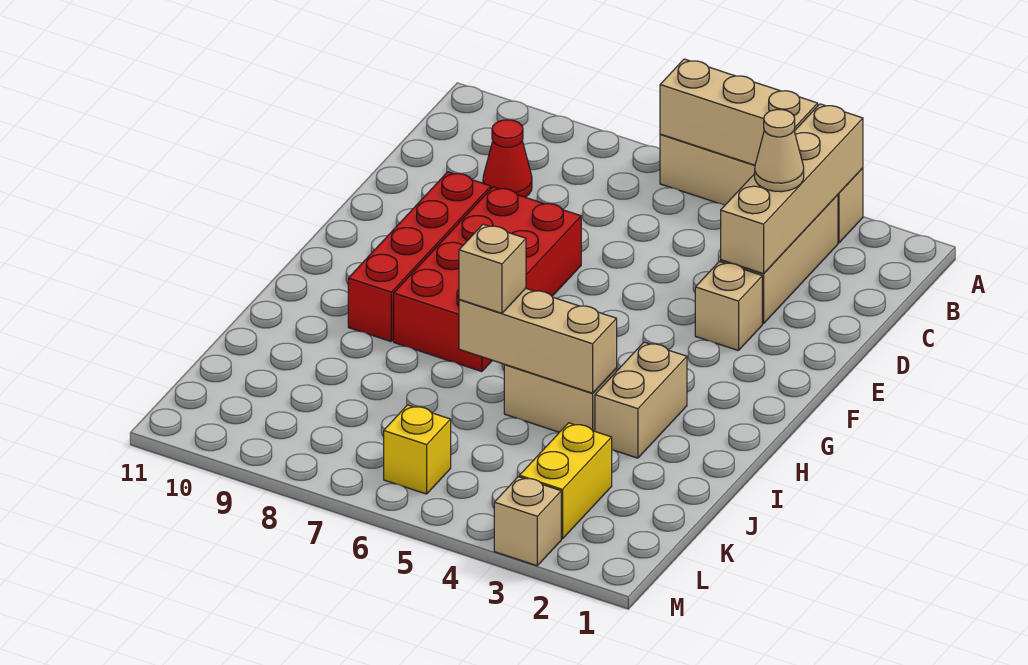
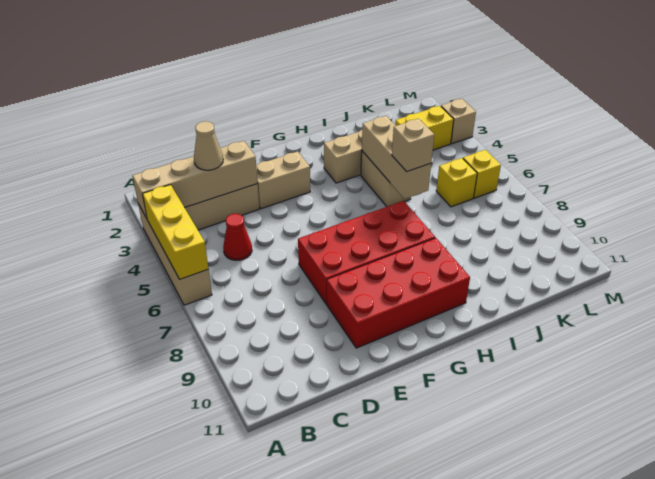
tan brick A4:A6 level 2 -> yellow brick A4:A6 level 2
red cone C9 level 1 -> red cone C5 level 1
tan brick E3 level 1 -> tan brick E3:F3 level 1
red brick E9:H9 level 1 -> red brick E9:H10 level 1
none -> yellow brick K6 level 1

